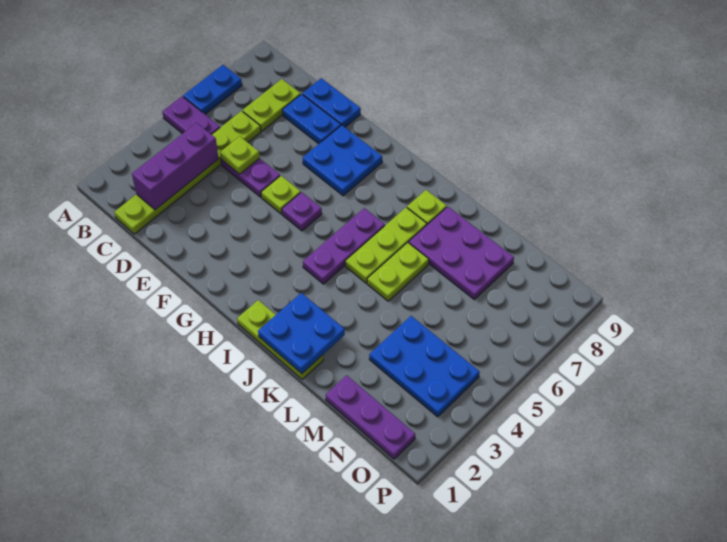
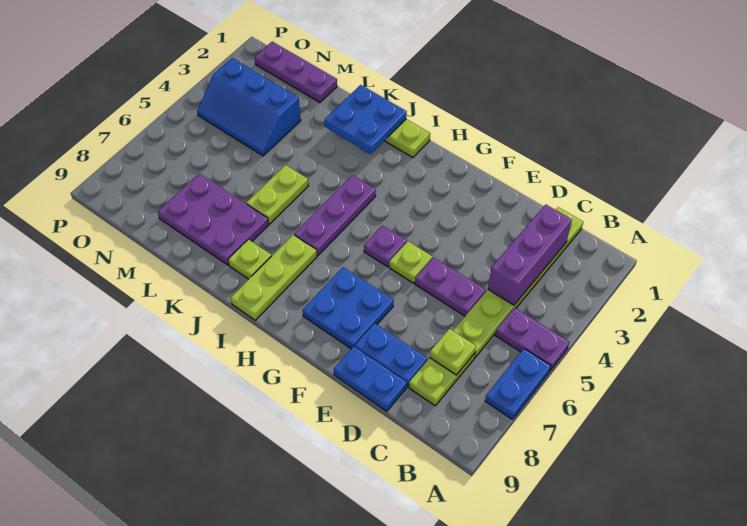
lime plate D5 level 2 -> lime plate C7 level 2
lime plate J5:J7 level 1 -> lime plate I7:I9 level 1
blue plate M3:O4 level 1 -> blue slope M3:O4 level 1 top 3

